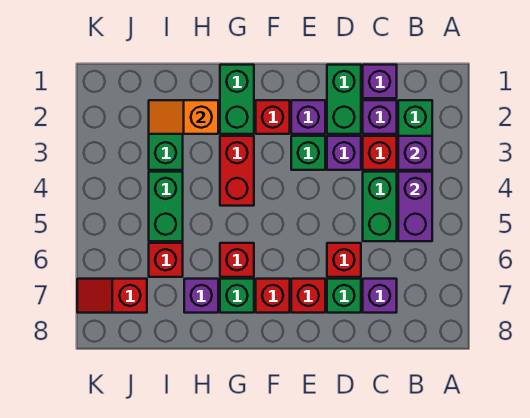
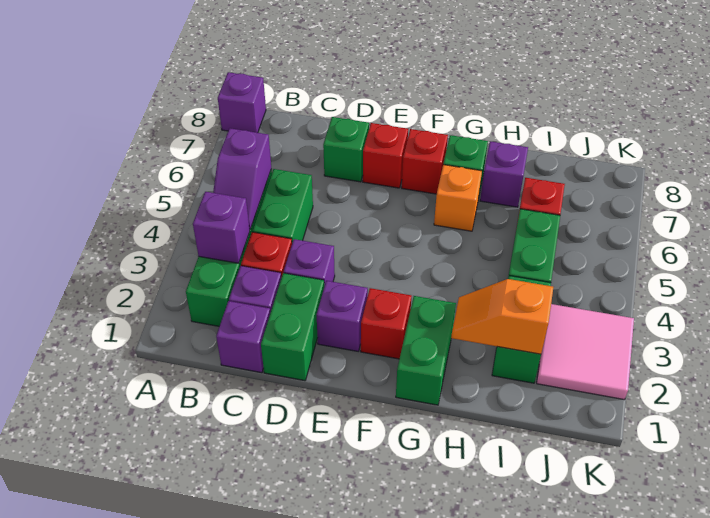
purple brick B4:B5 level 2 -> purple slope B4:B5 level 2 top 5
purple brick C7 level 1 -> purple brick A8 level 1
red brick D6 level 1 -> none
green brick E3 level 1 -> none
red brick G3:G4 level 1 -> none
red brick G6 level 1 -> orange brick G6 level 1
orange slope H2:I2 level 2 top H -> orange slope H2:I2 level 2 top I
none -> pink tile J2:K3 level 1
red slope J7:K7 level 1 top J -> none

